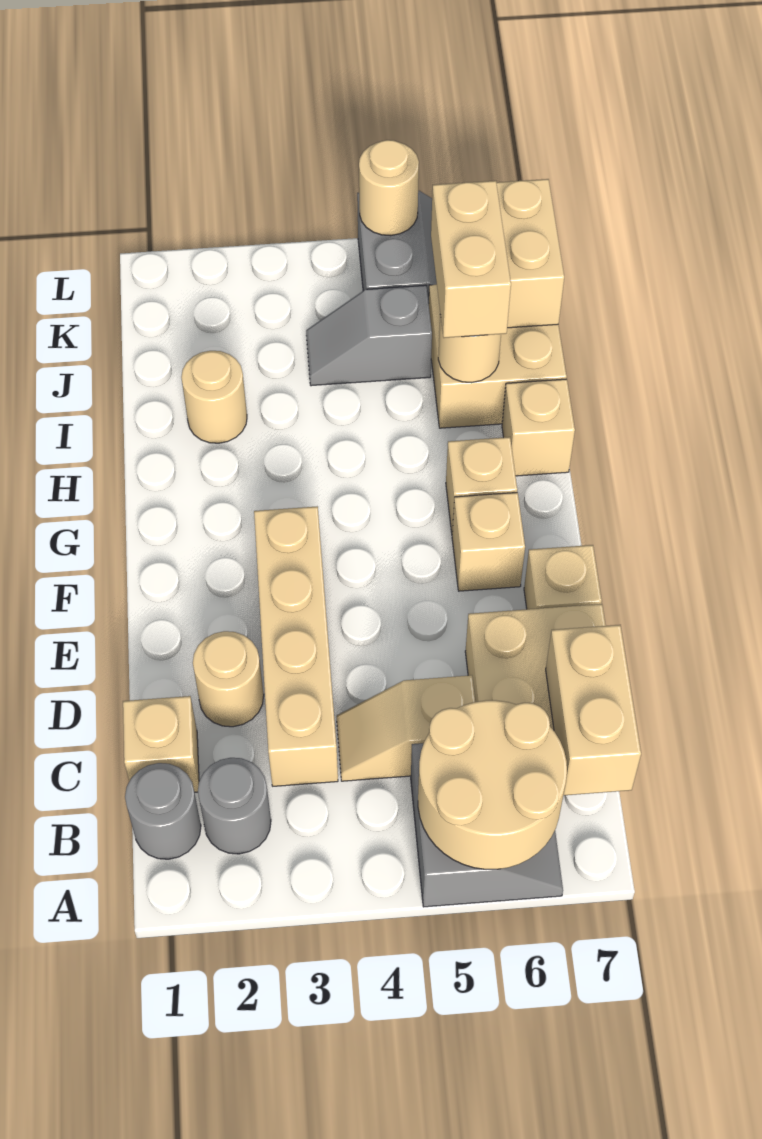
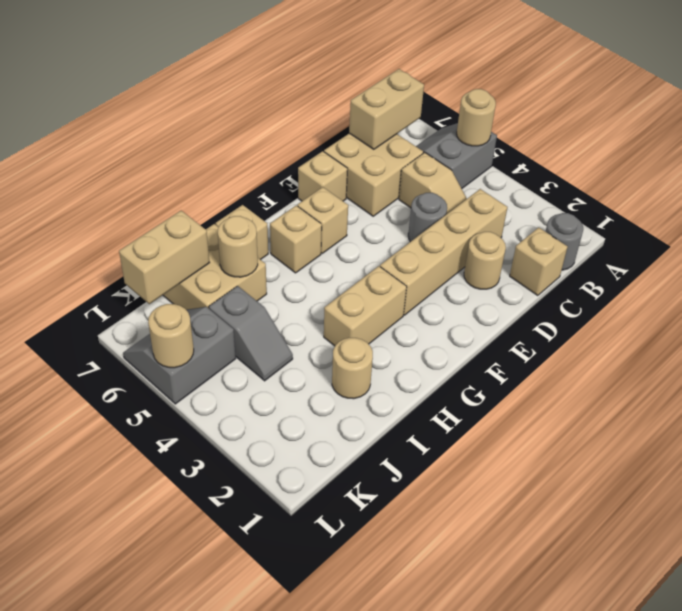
tan round brick A5:B6 level 2 -> tan round brick A5 level 2
grey round brick B2 level 1 -> grey round brick D4 level 1
tan brick I6:J6 level 3 -> tan brick G3:H3 level 1

